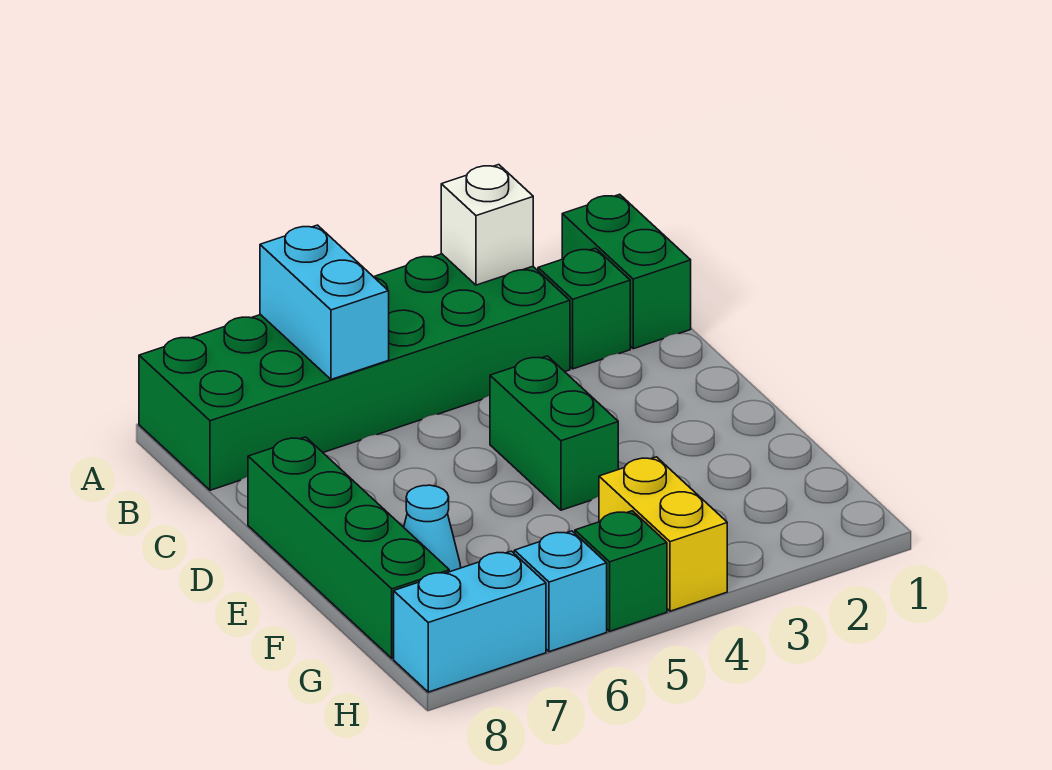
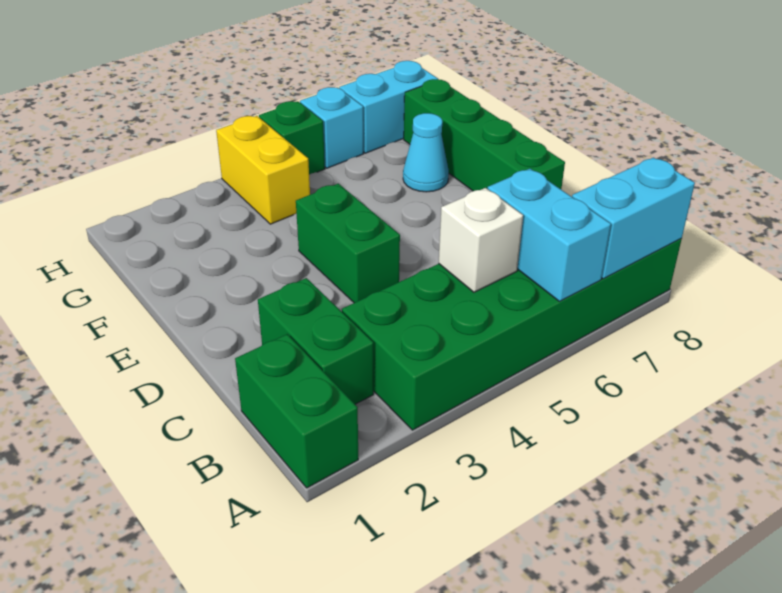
white brick A3 level 2 -> white brick B5 level 2
none -> cyan brick A7:A8 level 2
green brick B2 level 1 -> green brick B2:C2 level 1

